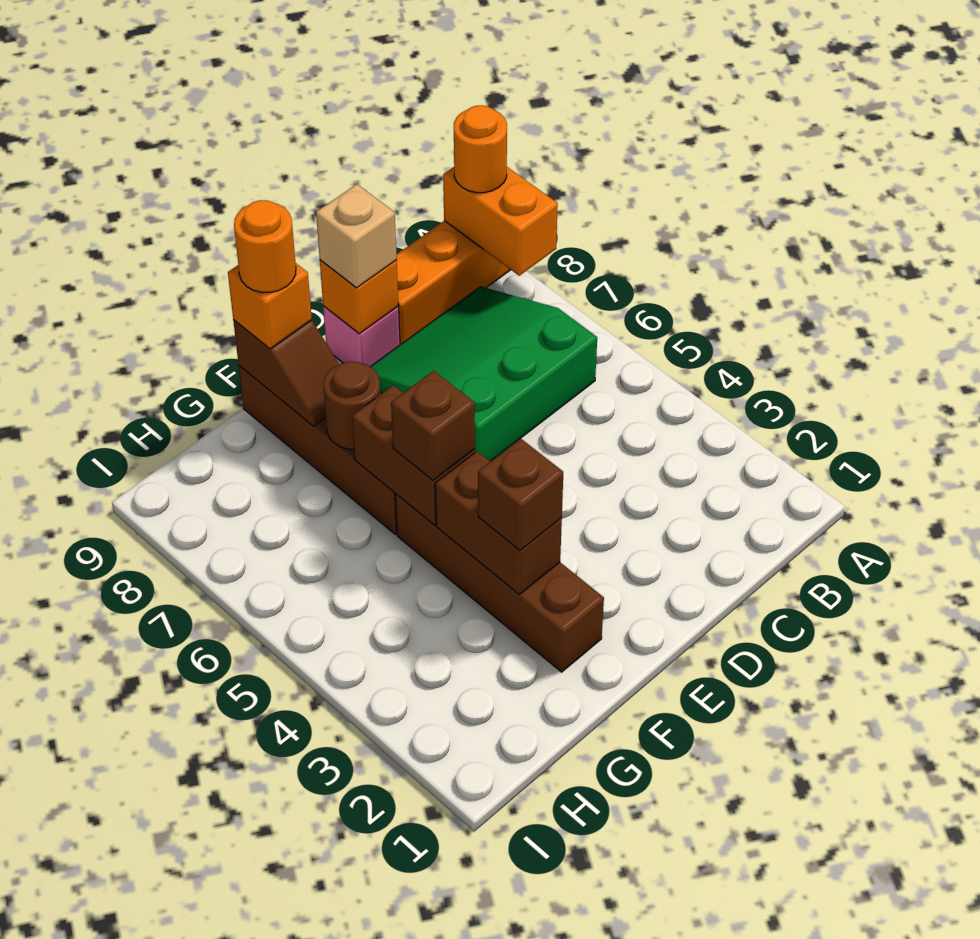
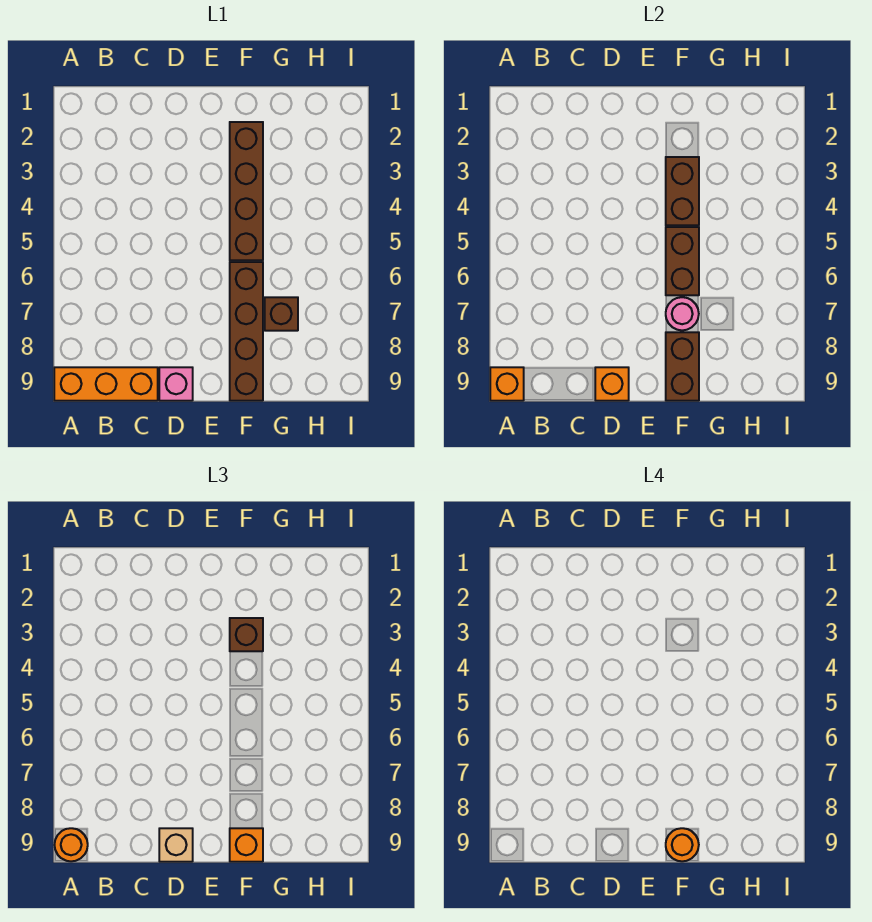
orange brick A8:A9 level 2 -> orange brick A9 level 2
green slope B6:D8 level 1 top 6 -> none
brown brick F5 level 3 -> brown brick G7 level 1
brown round brick F7 level 2 -> pink round brick F7 level 2
brown slope F8:F9 level 2 top 9 -> brown brick F8:F9 level 2

